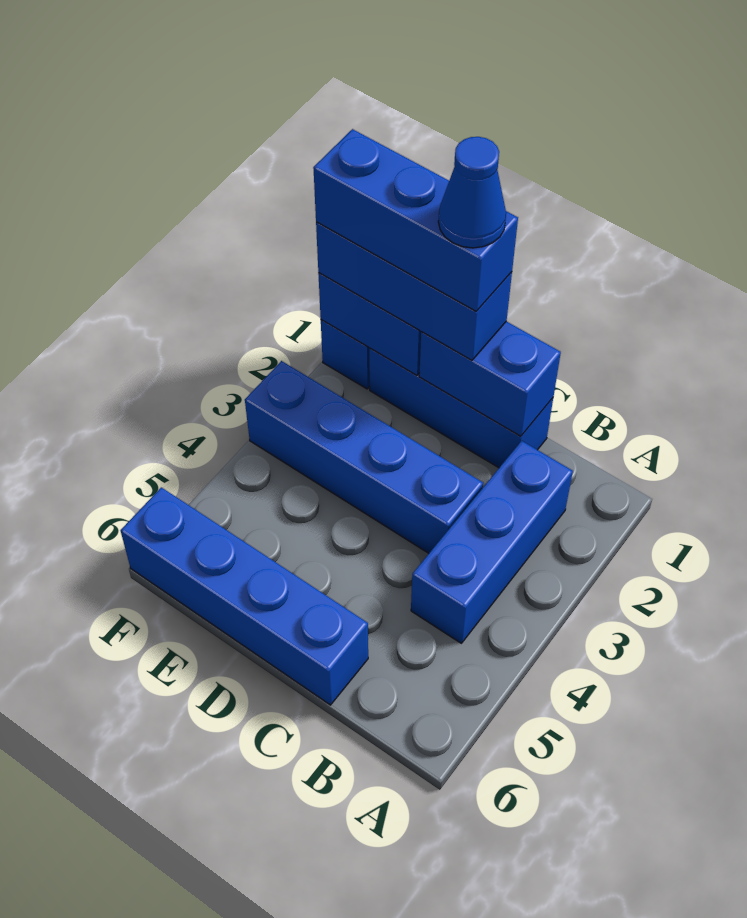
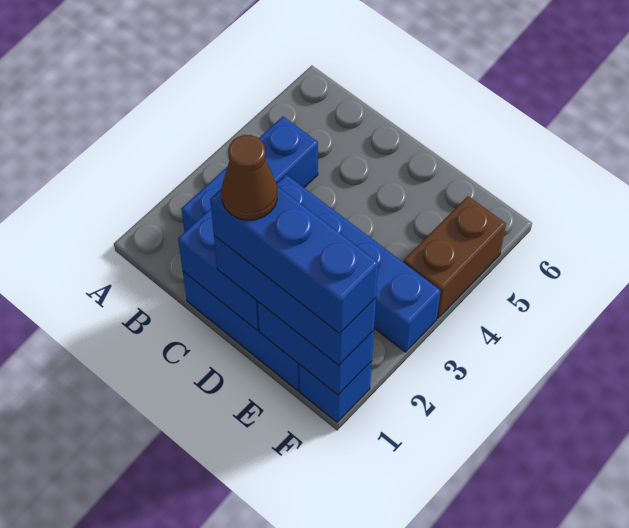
blue brick C6:F6 level 1 -> none
blue cone D1 level 5 -> brown cone D1 level 5
none -> brown brick F4:F5 level 1

